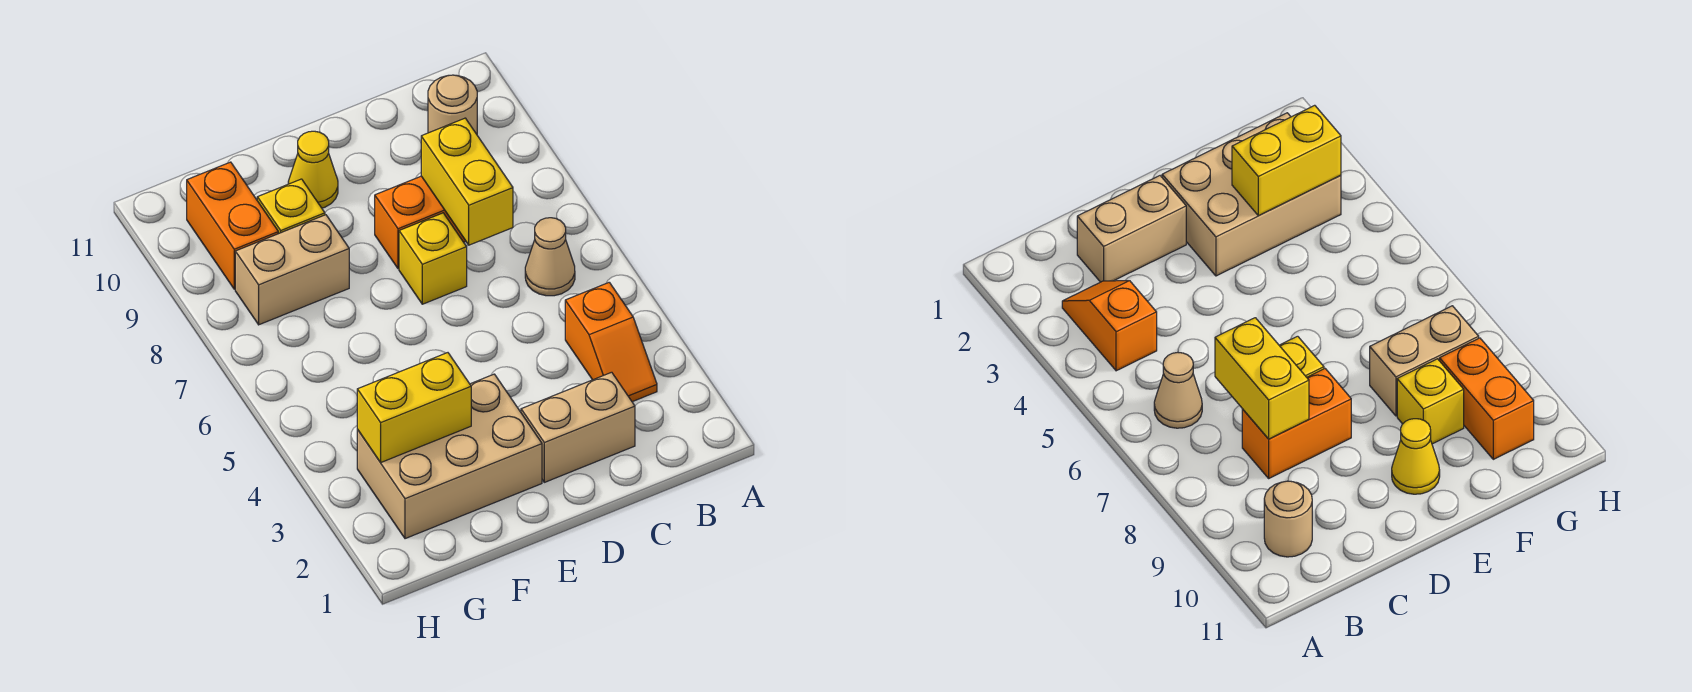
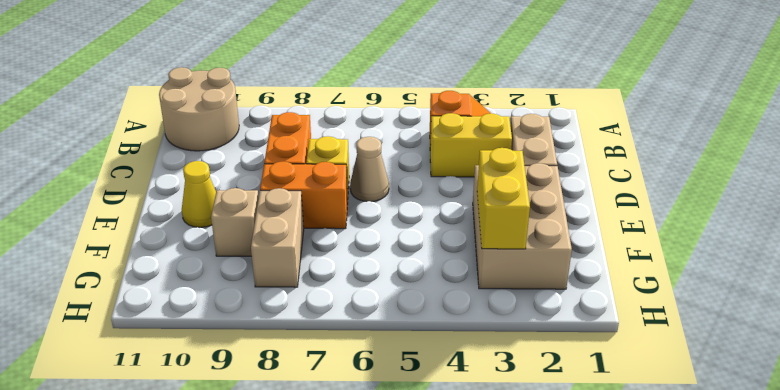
tan cone B6 level 1 -> tan cone D6 level 1
tan round brick B10 level 1 -> tan round brick A10:B11 level 1
yellow brick C7:C8 level 2 -> yellow brick C3:C4 level 1
yellow brick F9 level 1 -> tan brick F9 level 1
orange brick G9:G10 level 1 -> orange brick E7:E8 level 1

